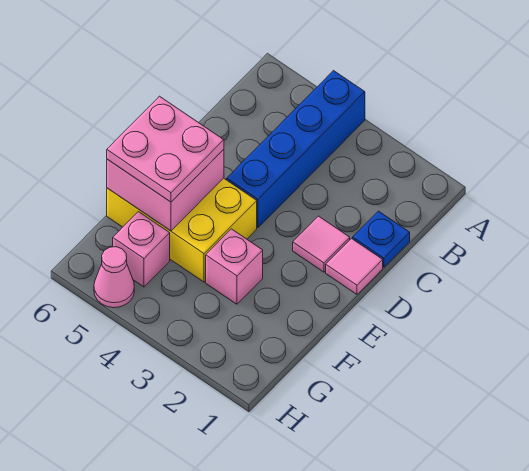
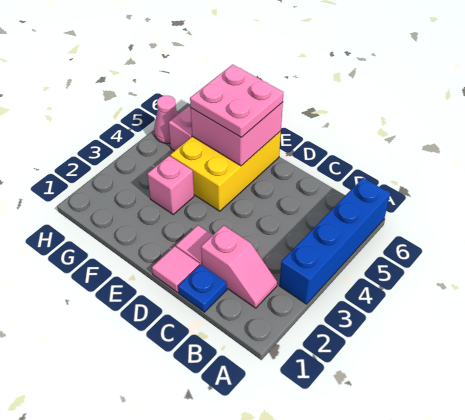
blue brick A4:D4 level 1 -> blue brick A3:A6 level 1
none -> pink slope B2:C2 level 1 top C

